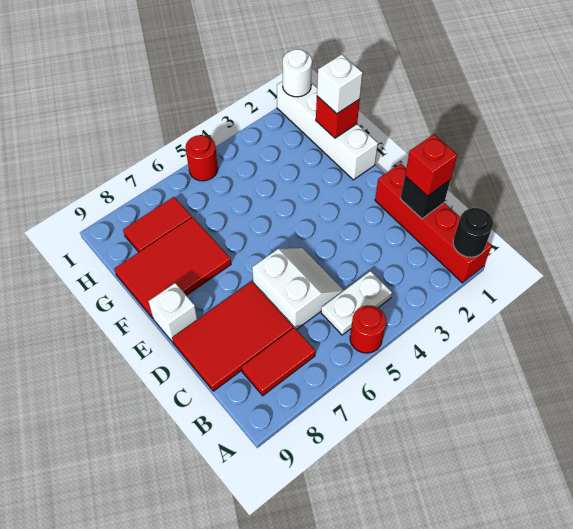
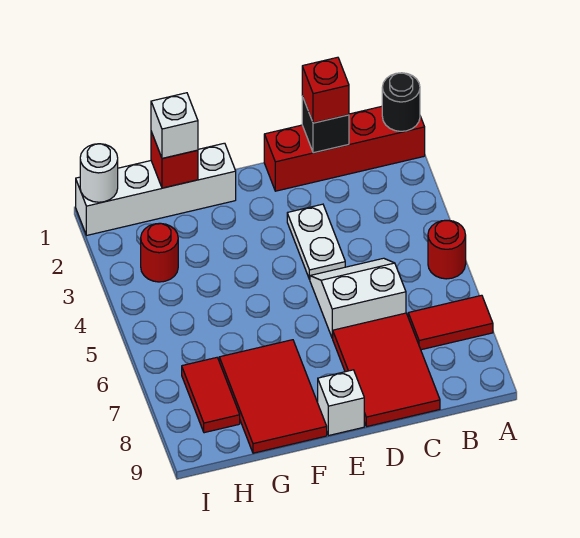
white plate B4:B5 level 1 -> white plate D3:D4 level 1
red tile B7:B8 level 1 -> red tile A7:B7 level 1
red round brick I5 level 1 -> red round brick H3 level 1

